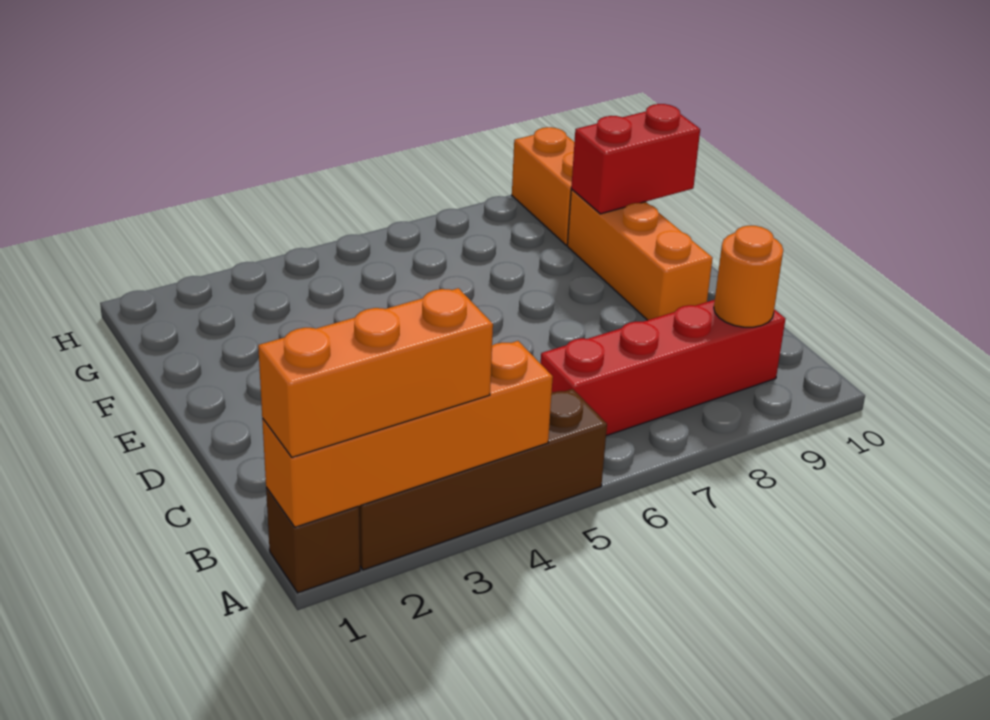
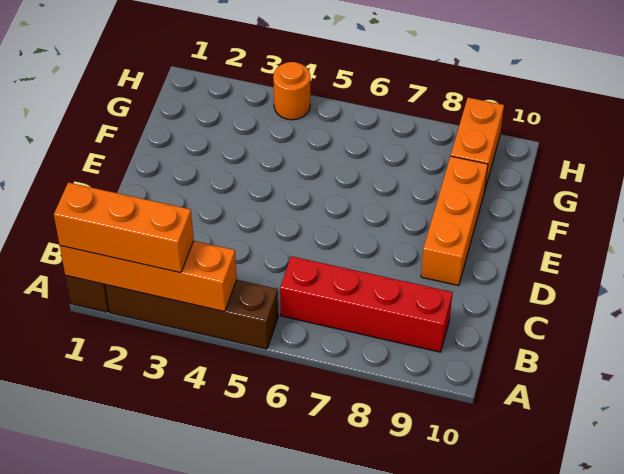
orange round brick B9 level 2 -> orange round brick H4 level 1
red brick F9:F10 level 2 -> none

